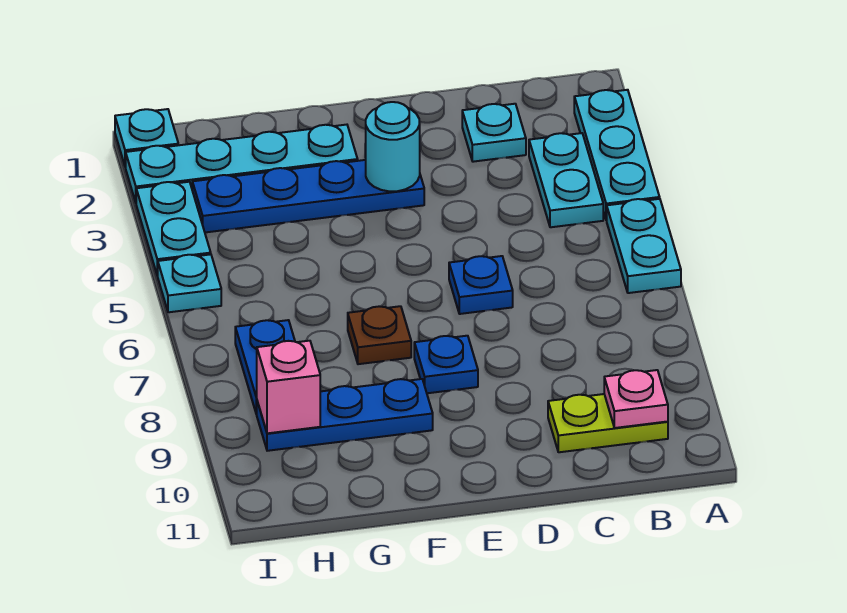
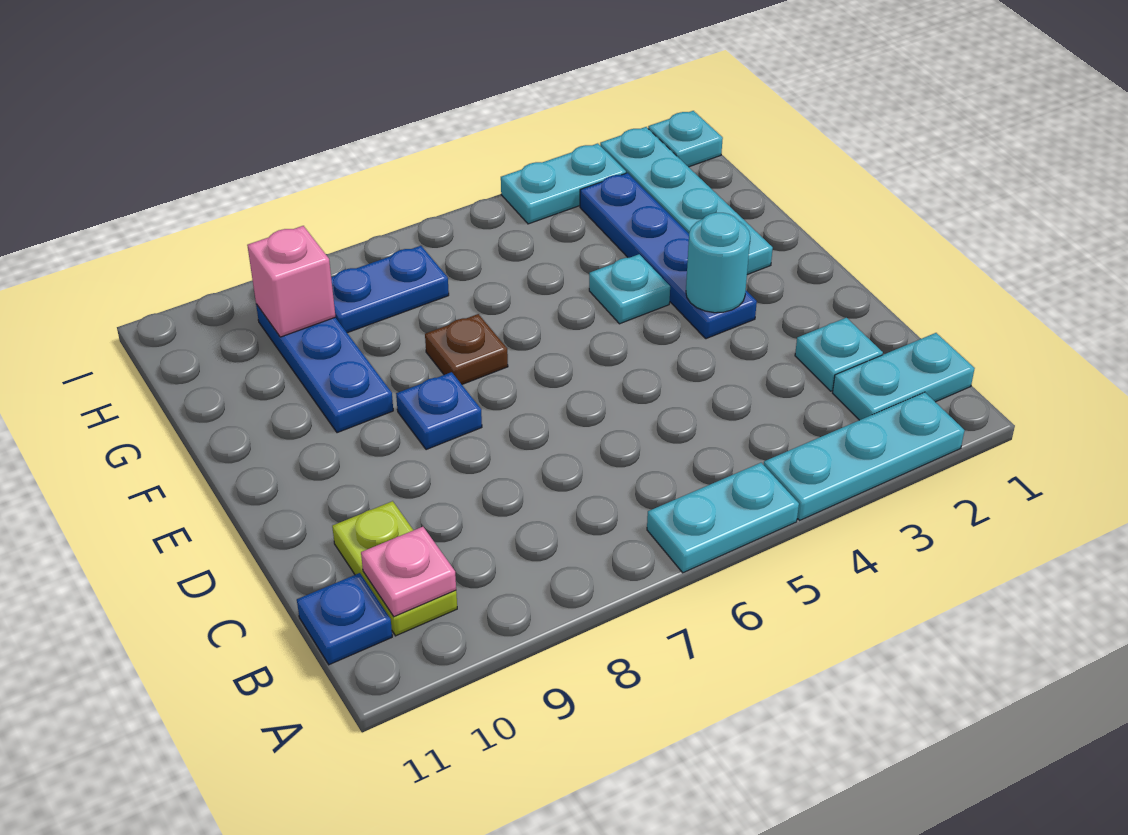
cyan plate B3:B4 level 1 -> cyan plate B1:B2 level 1
blue plate D6 level 1 -> blue plate B11 level 1
cyan plate I5 level 1 -> cyan plate F4 level 1

